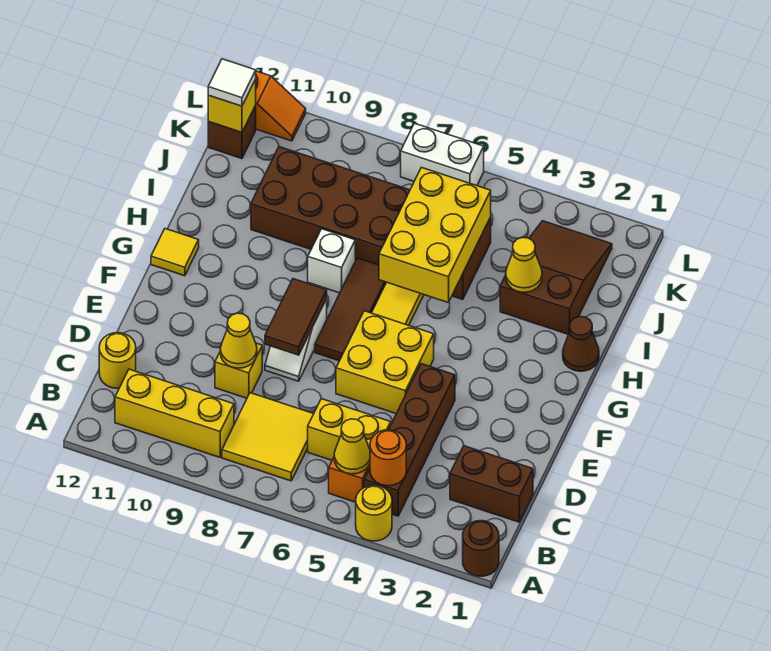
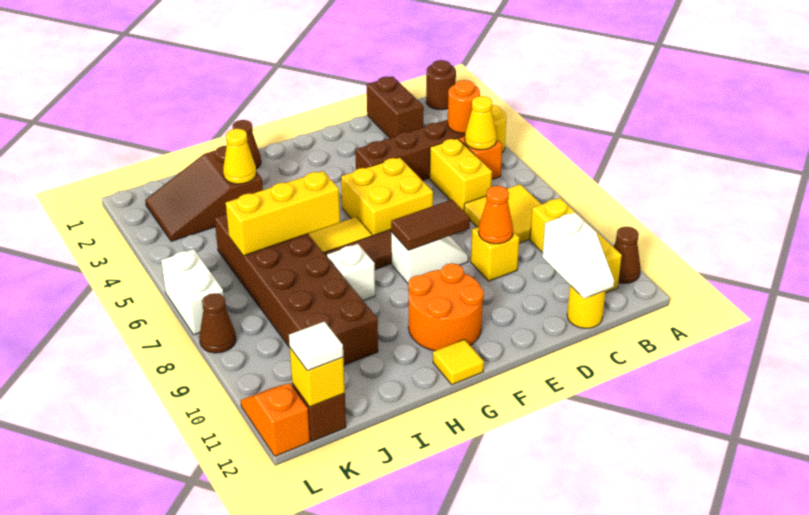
none -> brown cone A11 level 1
none -> white slope C11:C12 level 2 top 11
yellow cone D9 level 2 -> orange cone D9 level 2
none -> orange round brick F10:G11 level 1
yellow brick H5:J6 level 2 -> yellow brick H6:J6 level 2
none -> brown cone L8 level 1

